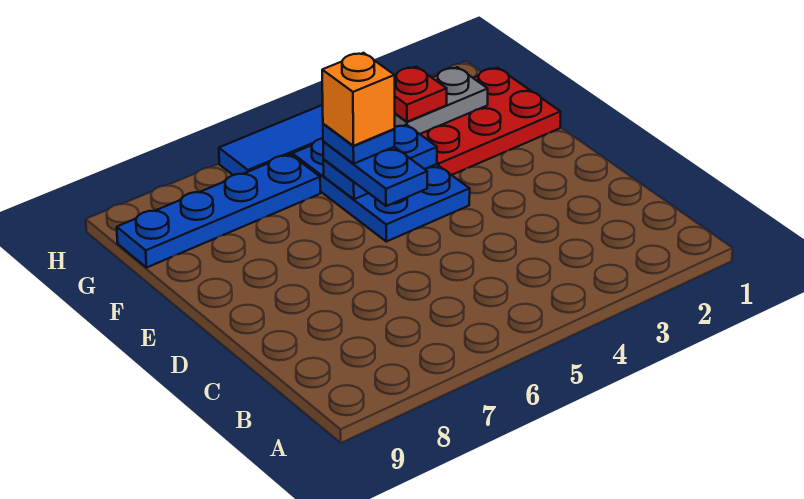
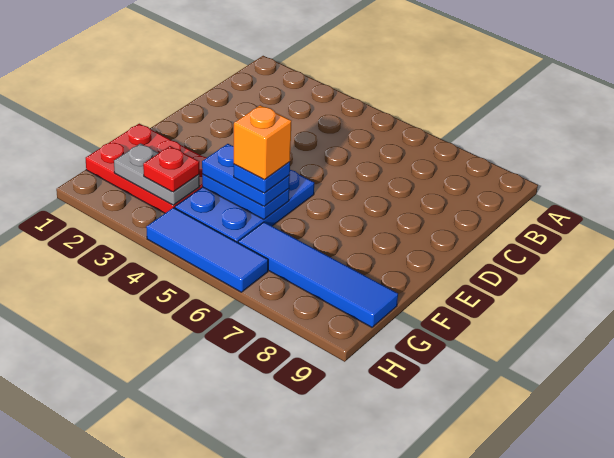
blue plate E5:F5 level 3 -> blue plate F4:F5 level 3
blue plate G6:G9 level 1 -> blue tile G6:G9 level 1

